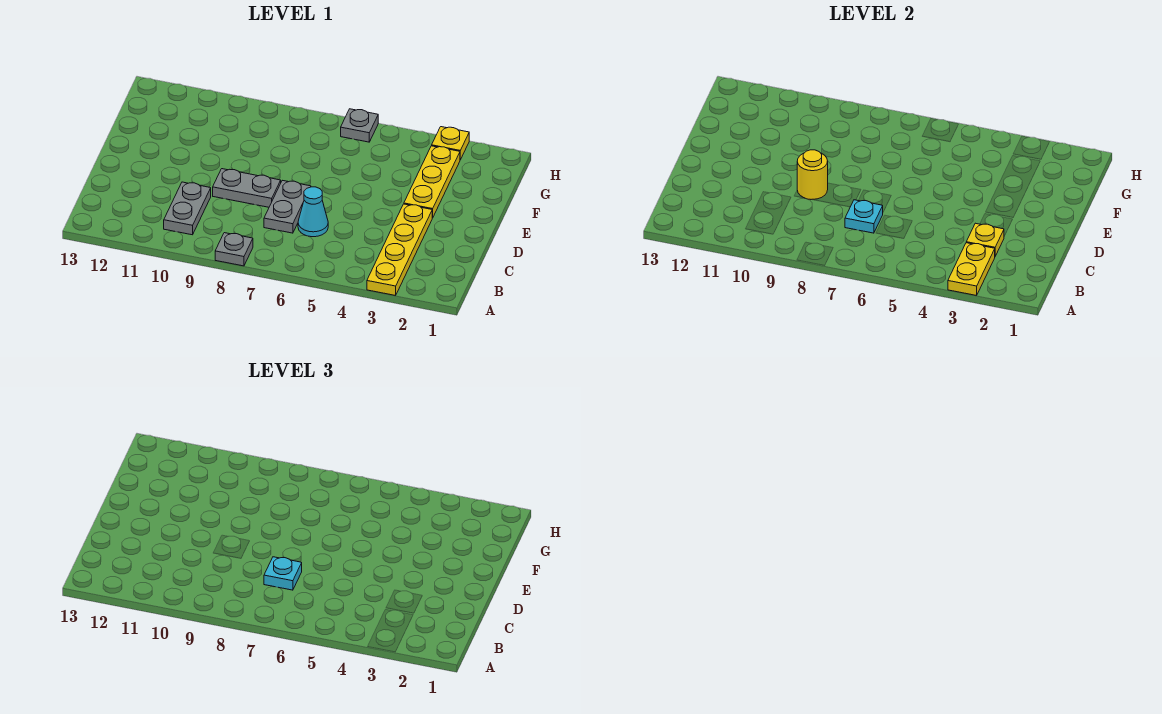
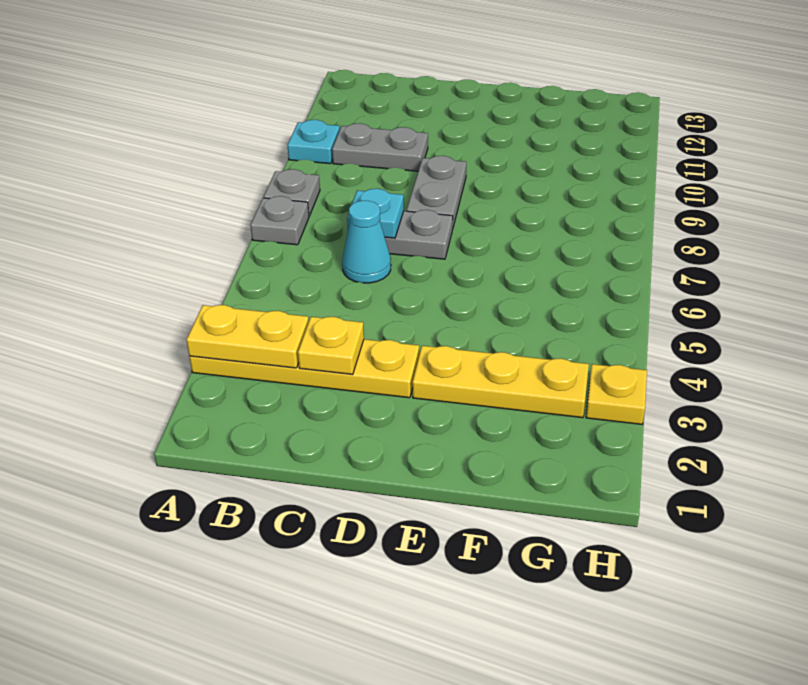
cyan plate C7 level 3 -> cyan plate A10 level 1
yellow round brick D9 level 2 -> none
grey plate H6 level 1 -> grey plate A7 level 1

